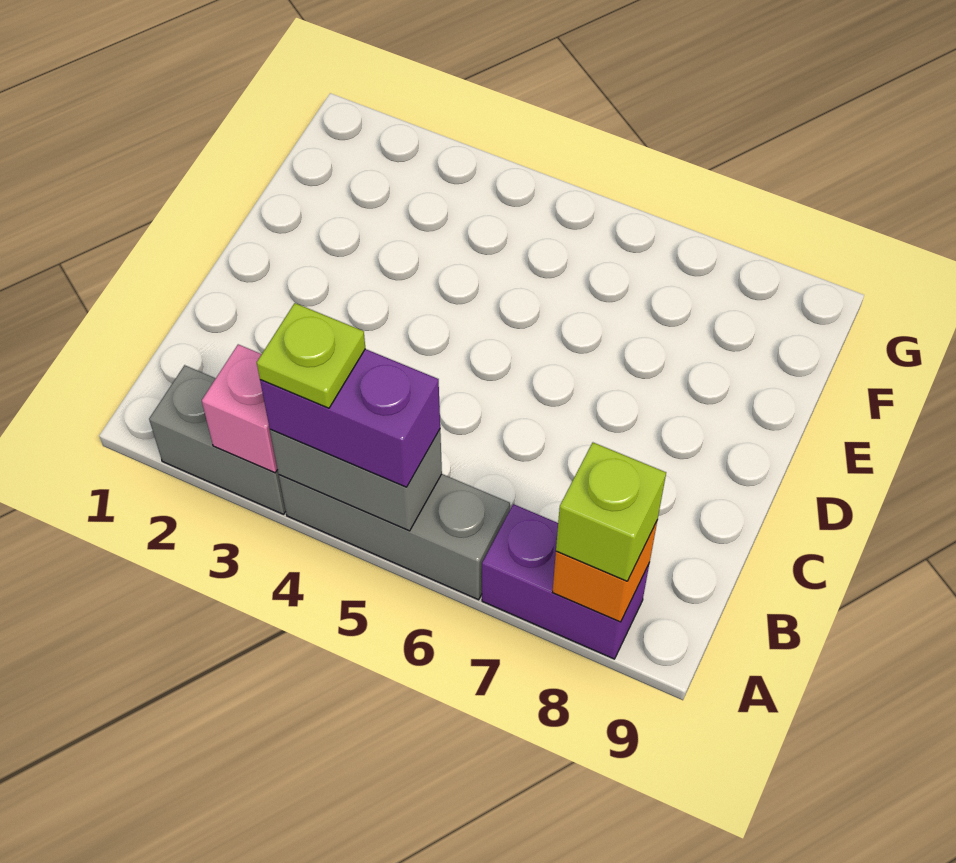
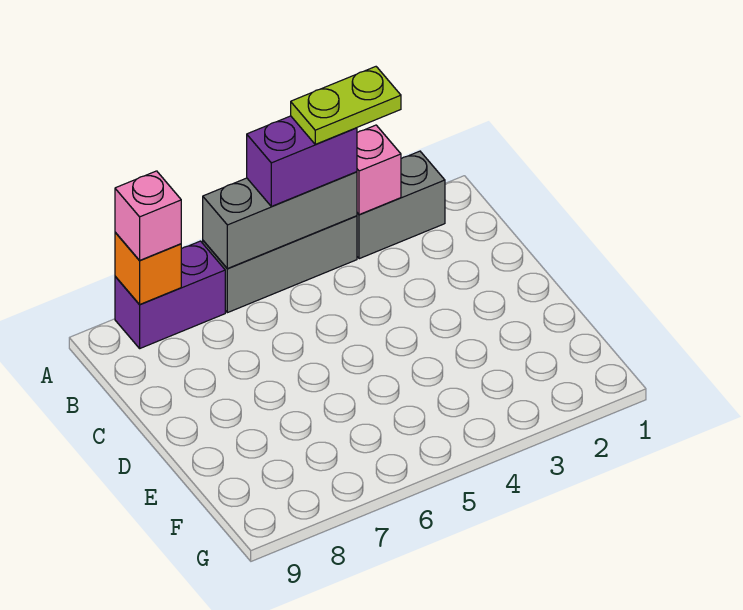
grey brick A4:A5 level 2 -> grey brick A4:A6 level 2
lime plate A4 level 4 -> lime plate A3:A4 level 4
lime brick A8 level 3 -> pink brick A8 level 3

